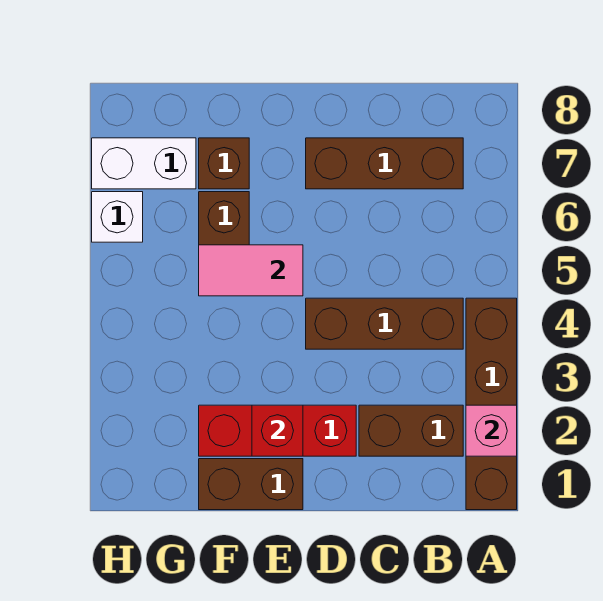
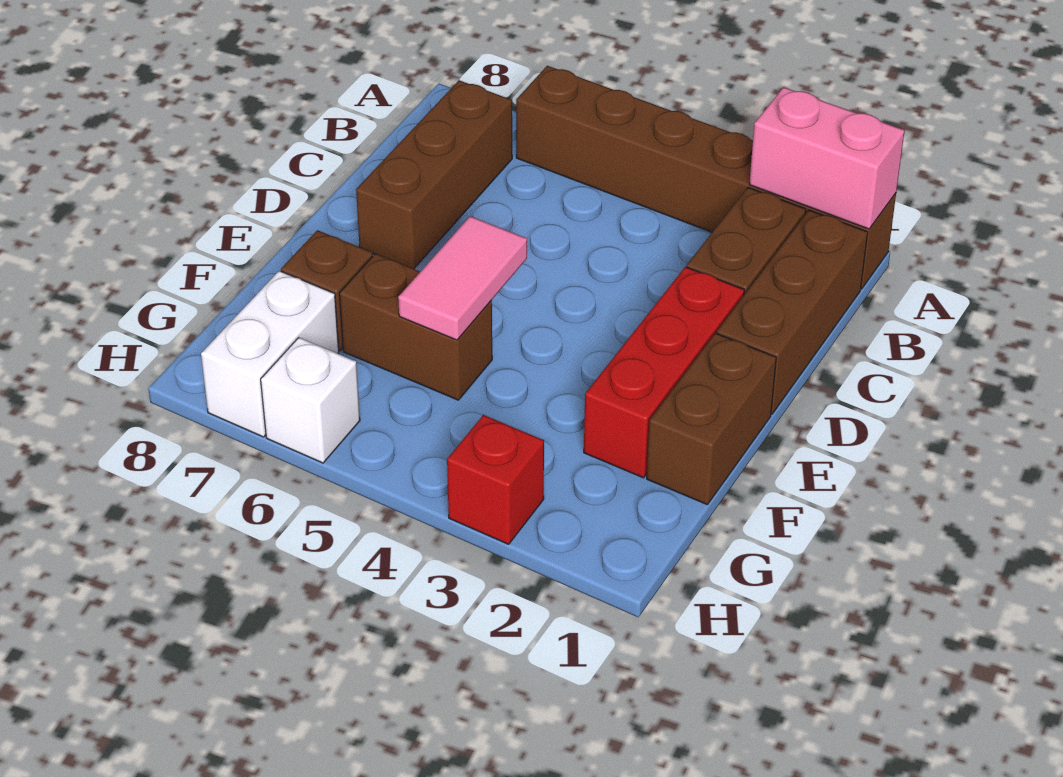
brown brick A1:A4 level 1 -> brown brick A1:A6 level 1
pink brick A2 level 2 -> pink brick A1:A2 level 2
brown brick B4:D4 level 1 -> brown brick B1:D1 level 1
red brick E2 level 2 -> red brick H3 level 1

